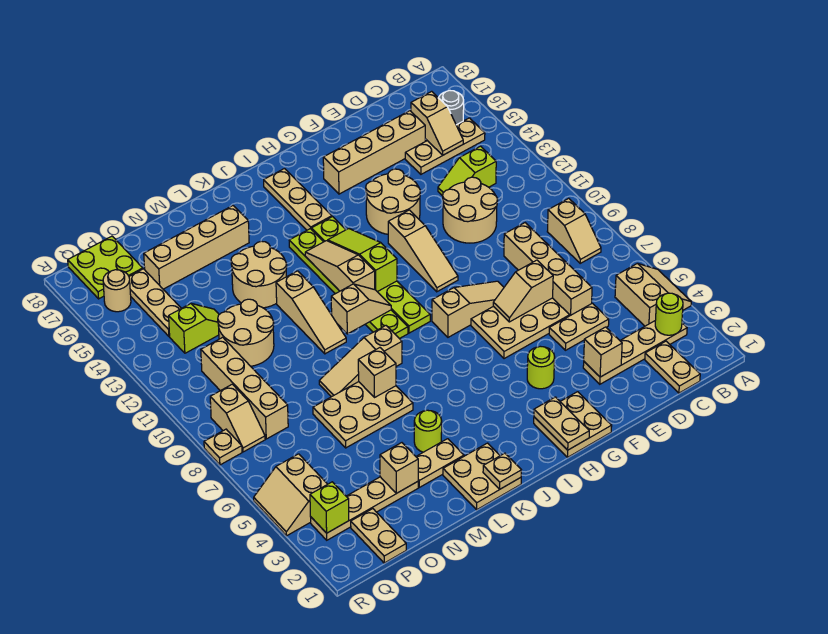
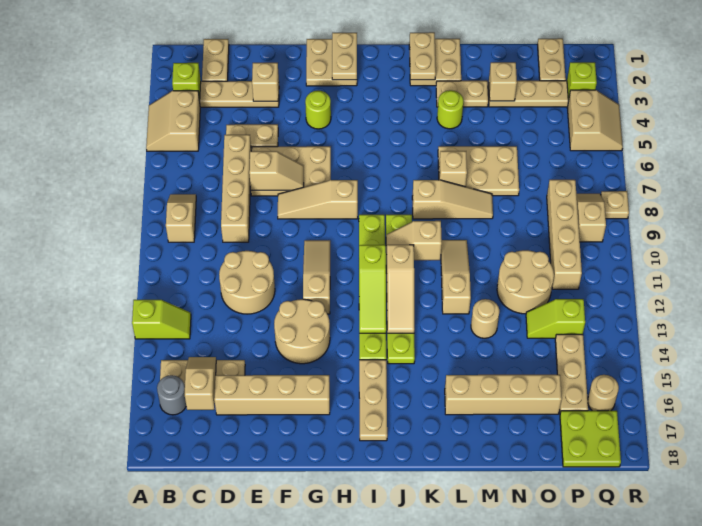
lime round brick B3 level 2 -> lime brick B3 level 2
lime slope C13:D13 level 1 top C -> lime slope A13:B13 level 1 top A
tan plate K1 level 2 -> tan plate K1:K2 level 2
tan round brick L13:M14 level 1 -> tan round brick M13 level 1

